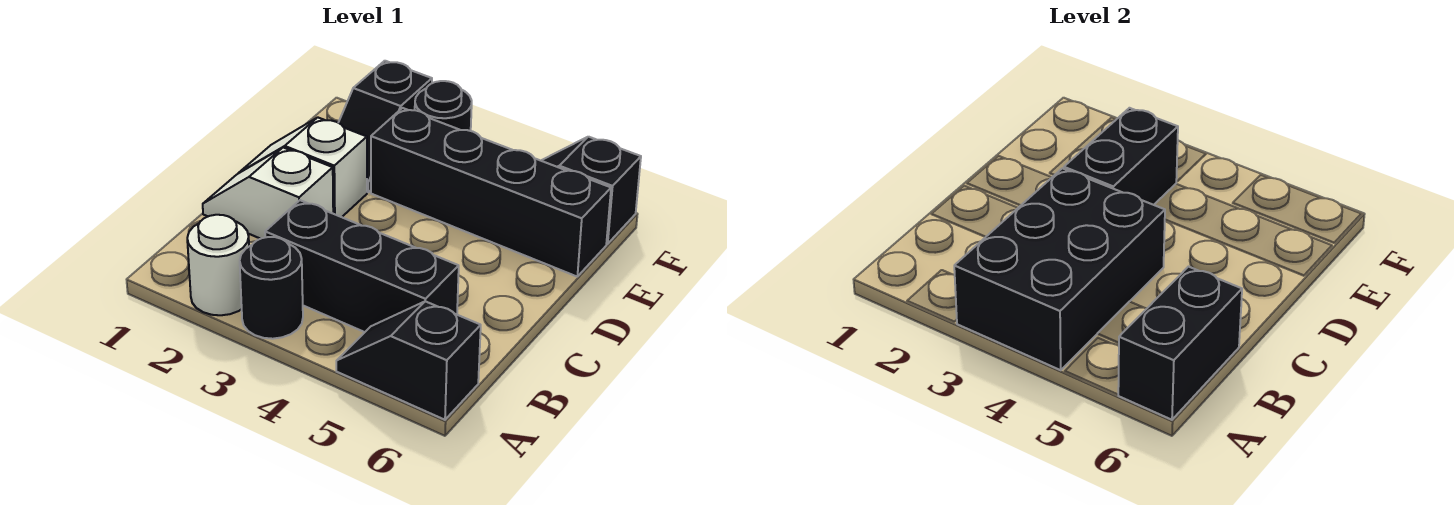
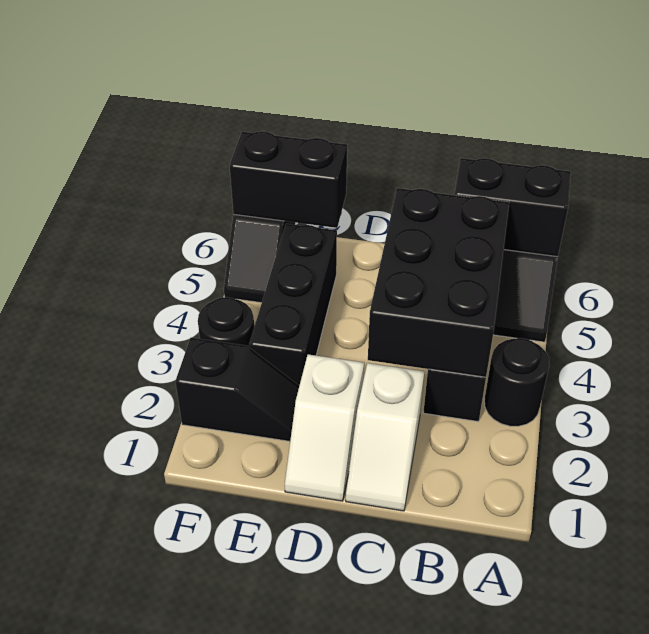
white round brick A2 level 1 -> none
black brick A3:C4 level 2 -> black brick B3:C5 level 2
black brick D3:E3 level 2 -> black brick E6:F6 level 2
black brick E3:E6 level 1 -> black brick E3:E5 level 1

